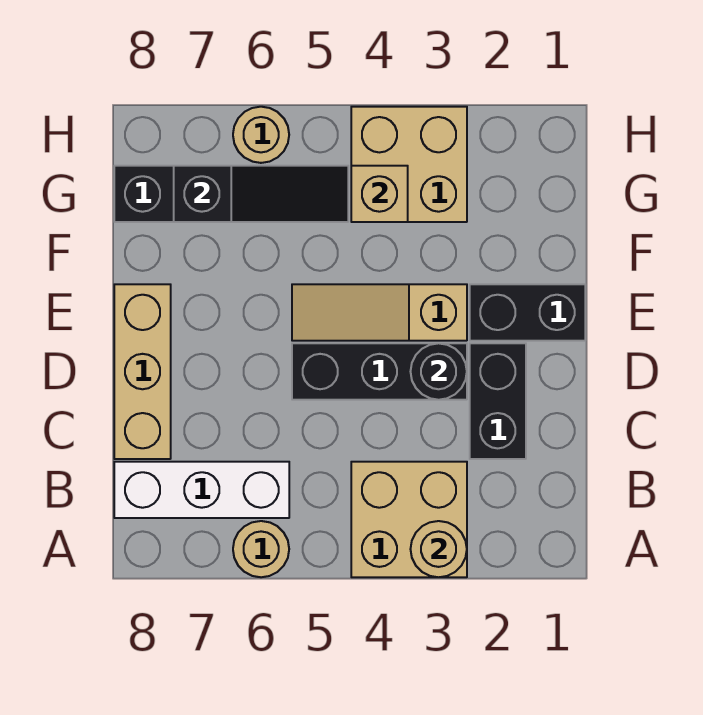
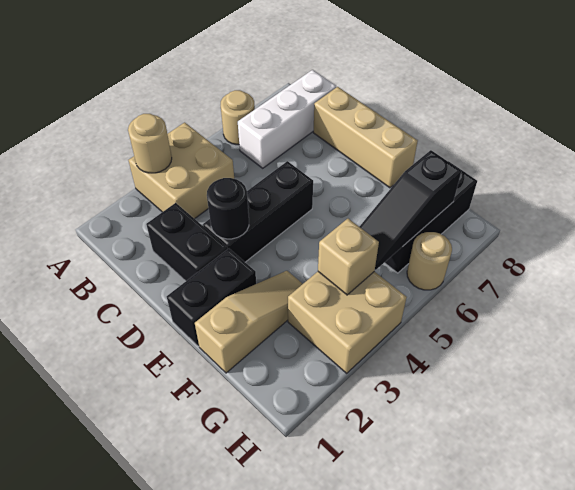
tan slope E3:E5 level 1 top 3 -> tan slope F1:F3 level 1 top 1

